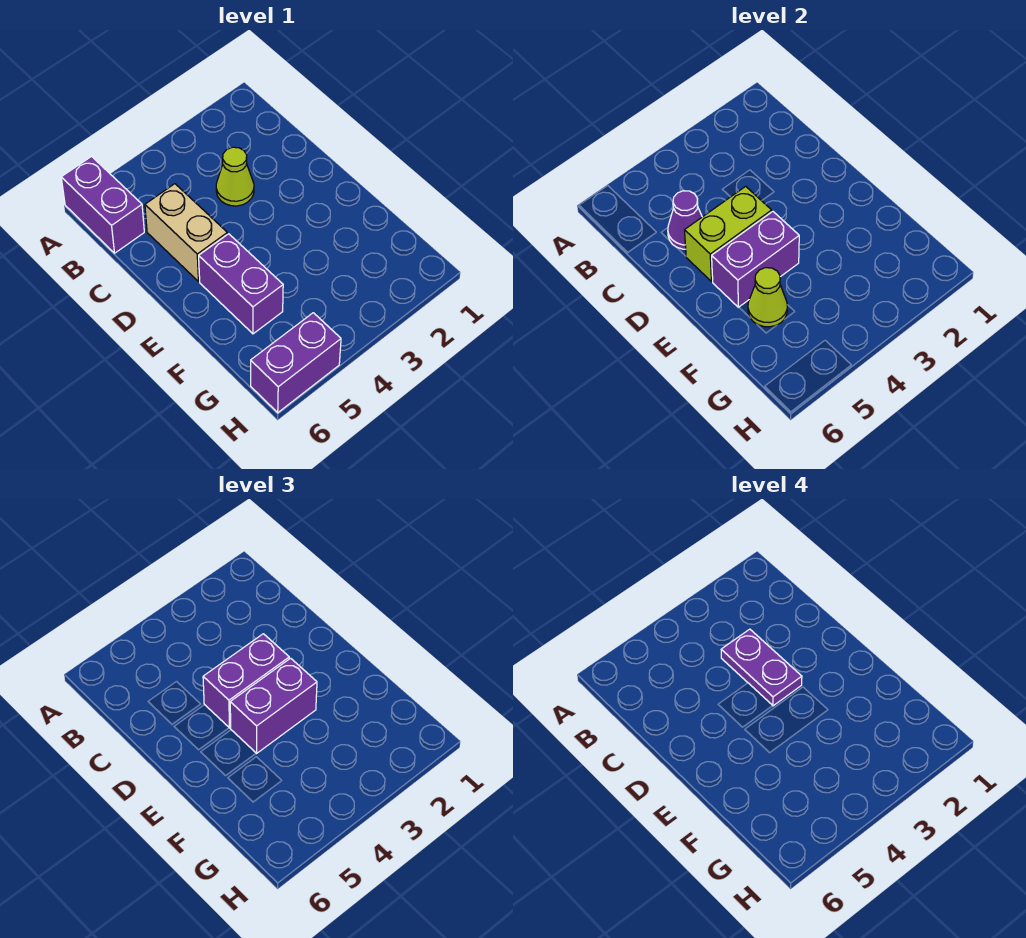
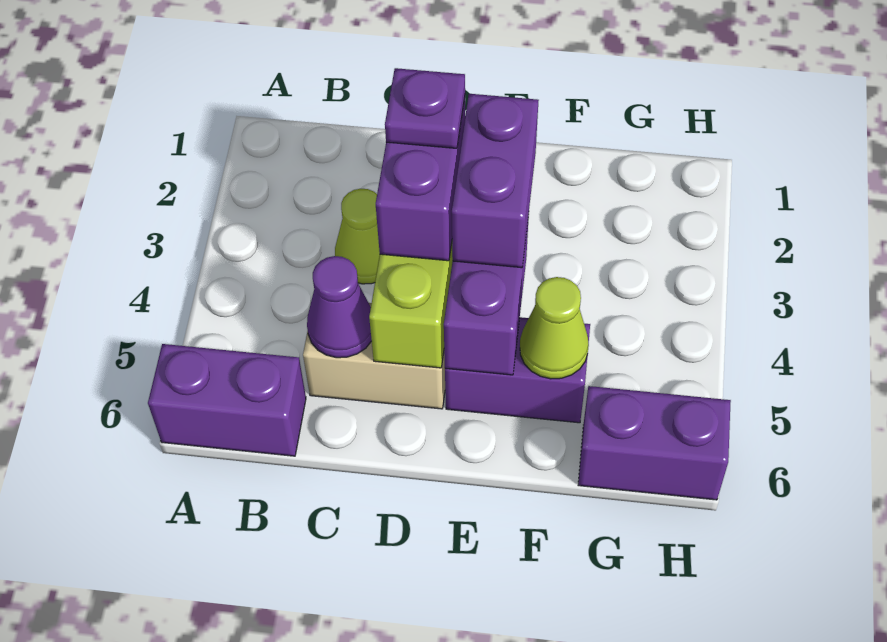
purple plate C3:D3 level 4 -> purple plate D3 level 4
purple brick H5:H6 level 1 -> purple brick G6:H6 level 1

